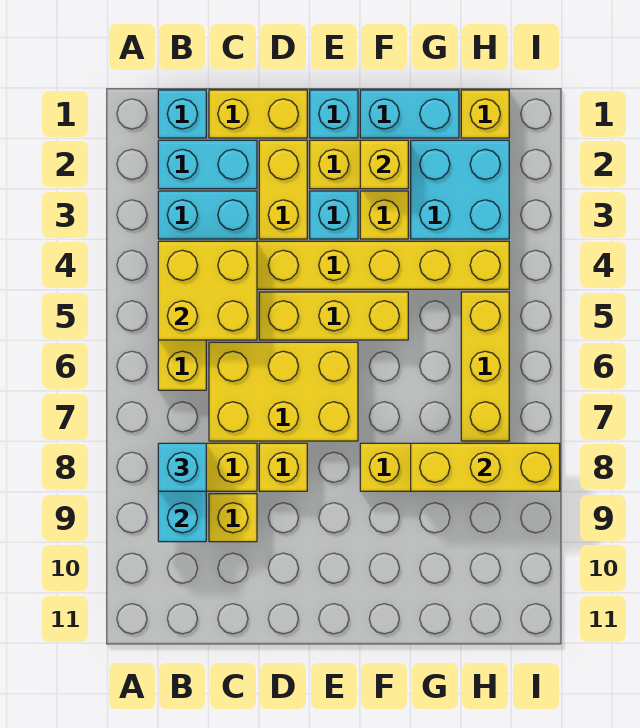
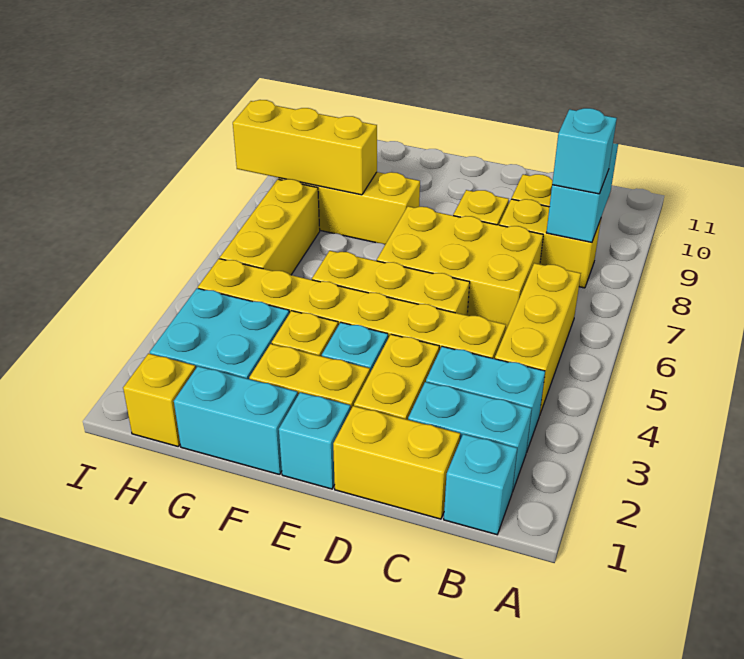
yellow brick B4:C5 level 2 -> none
yellow brick F2 level 2 -> none

